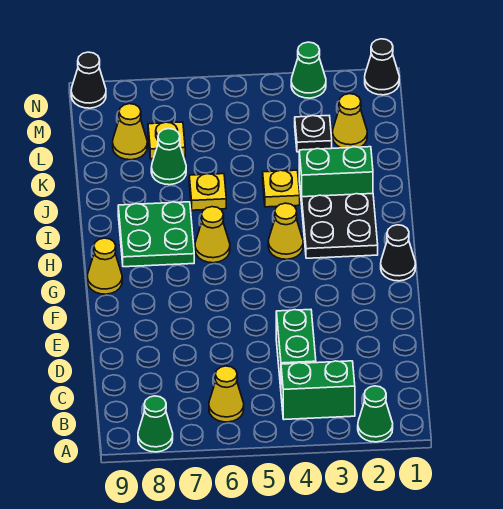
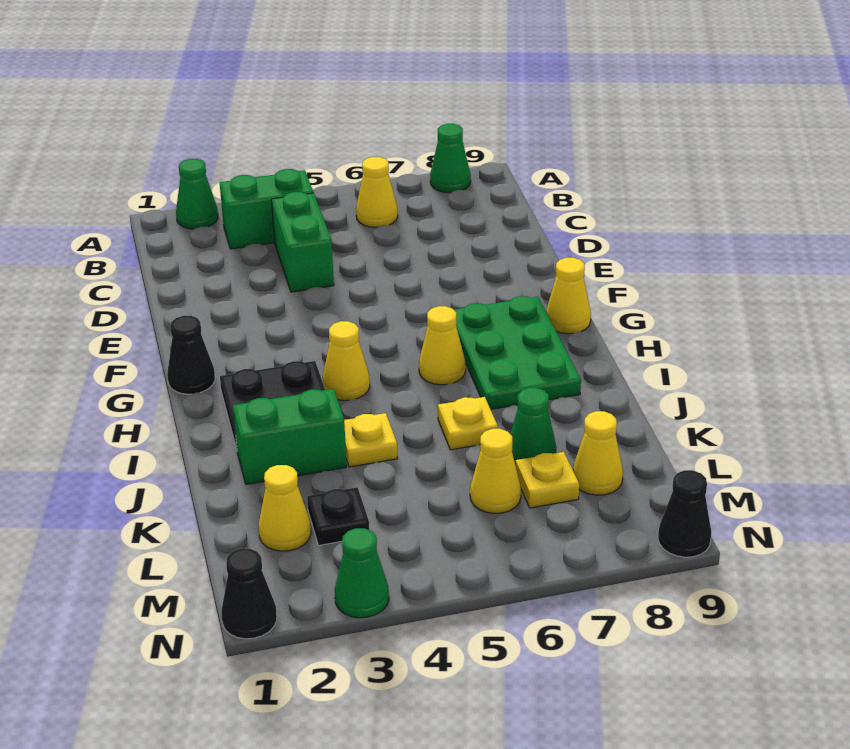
green plate H7:I8 level 1 -> green plate G7:I8 level 1
none -> yellow cone L6 level 1

